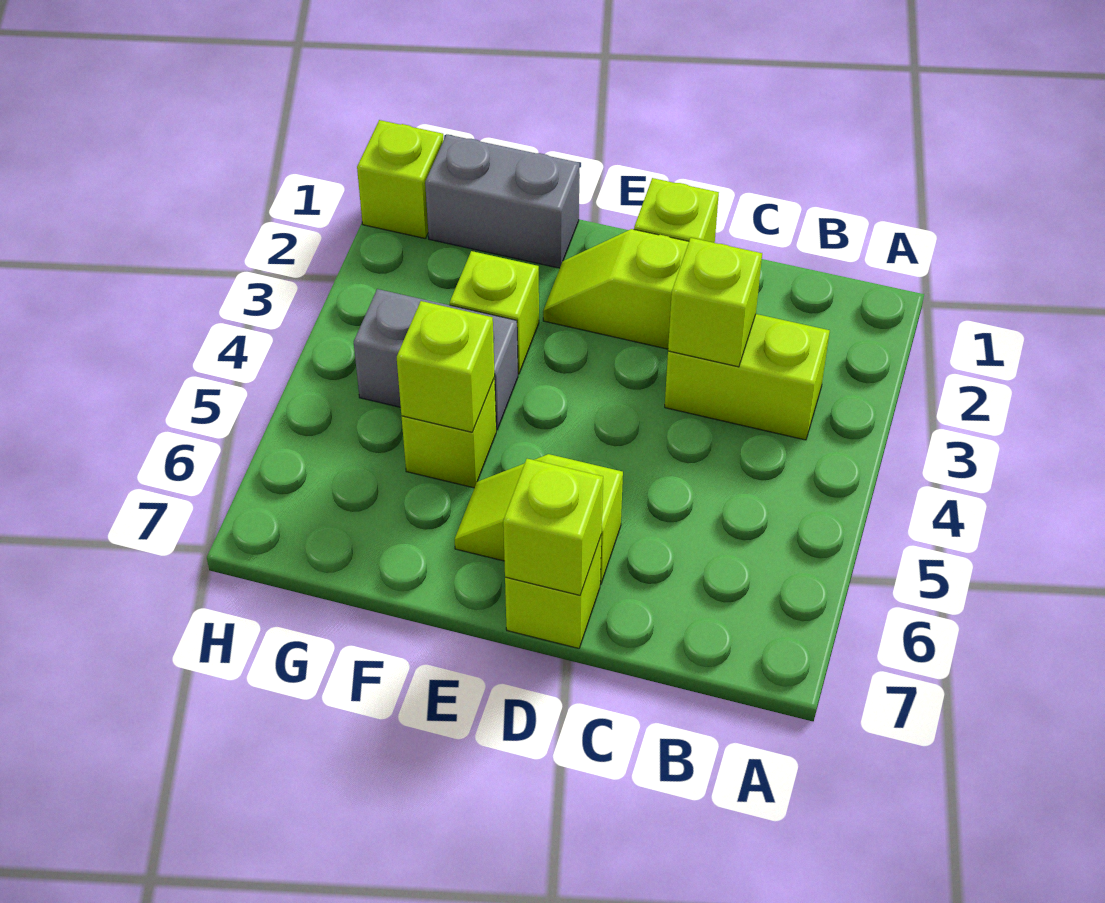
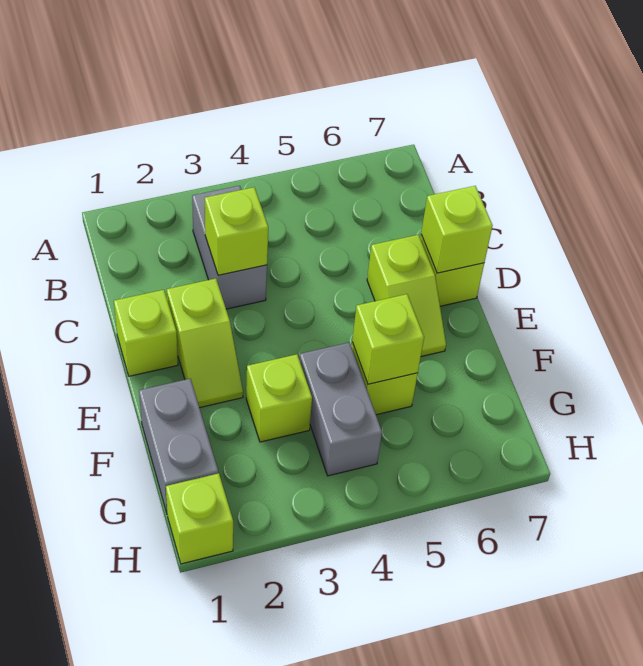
lime brick B3:C3 level 1 -> grey brick B3:C3 level 1

